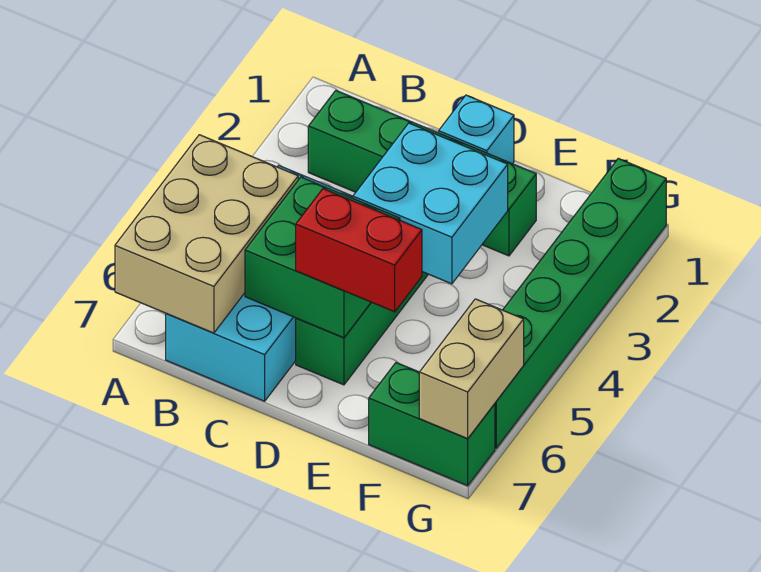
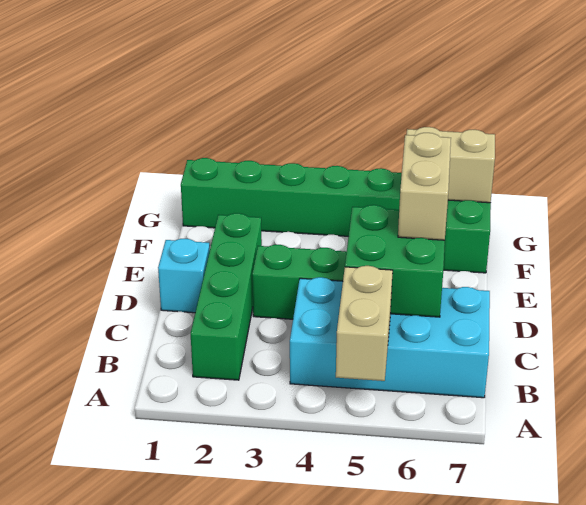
tan brick A5:B7 level 2 -> tan brick A5:B5 level 2
cyan brick D3:E4 level 2 -> none
red brick D6:E6 level 3 -> tan brick D6:E6 level 3

